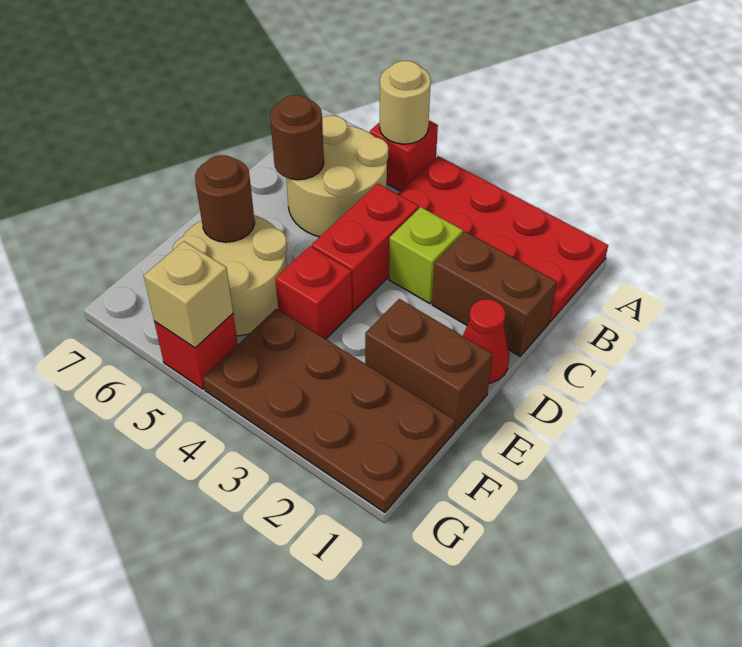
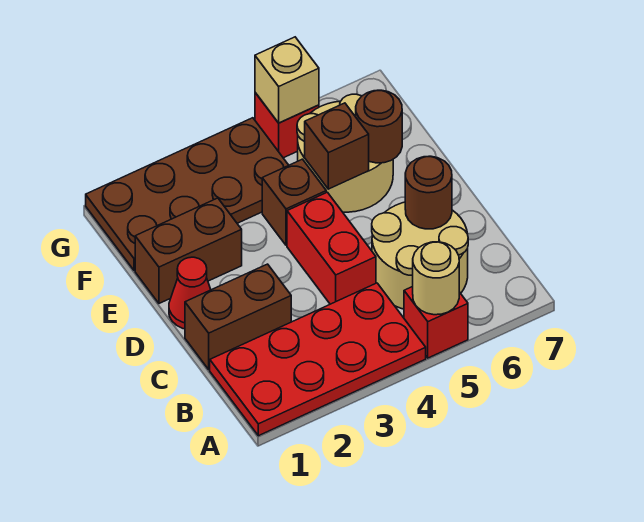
lime brick C3 level 1 -> none
red brick E4 level 1 -> brown brick E4 level 1
none -> brown brick E5 level 2

